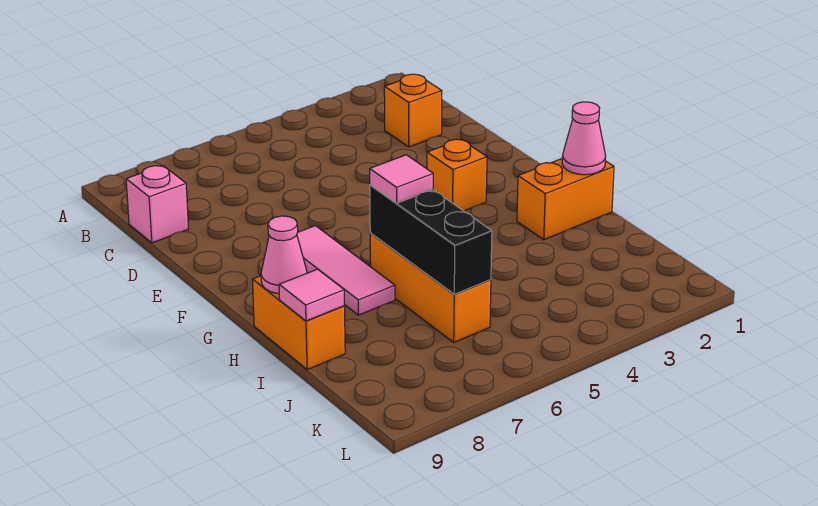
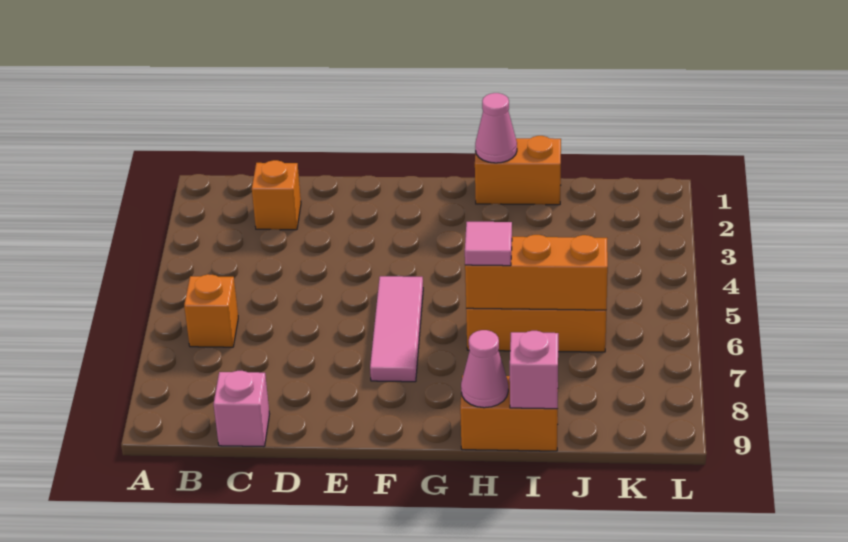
orange brick F3 level 1 -> orange brick B6 level 1
pink tile F7:H7 level 1 -> pink tile F5:F7 level 1
orange brick H1:H2 level 1 -> orange brick H1:I1 level 1
black brick H6:J6 level 2 -> orange brick H6:J6 level 2
pink tile I9 level 2 -> pink brick I9 level 2

